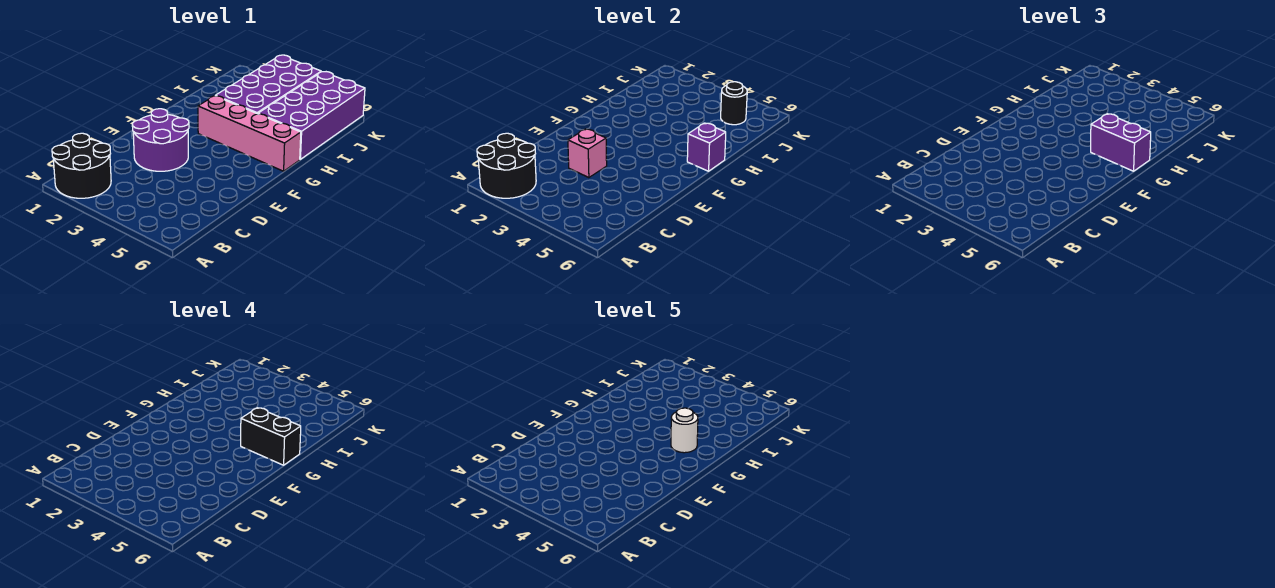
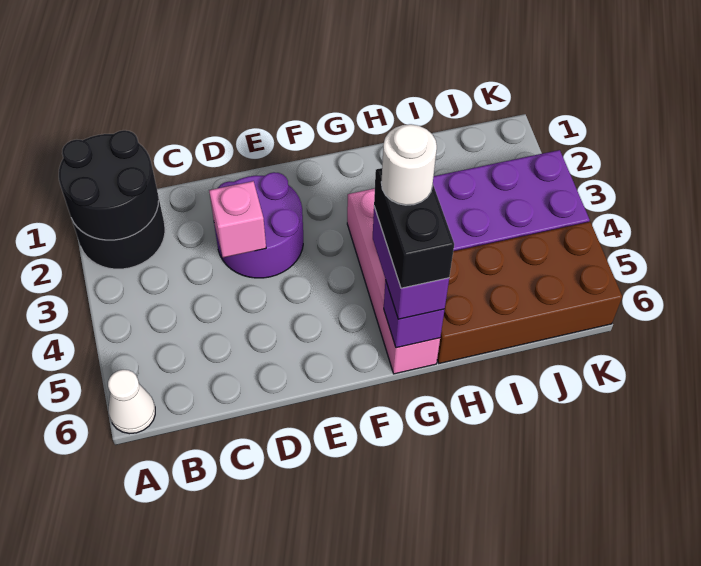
none -> white cone A6 level 1
purple brick H5:K6 level 1 -> brown brick H5:K6 level 1
black round brick J5 level 2 -> none

